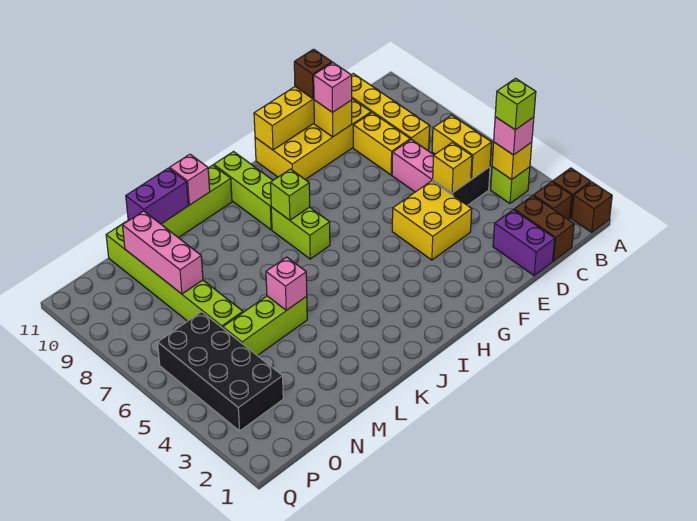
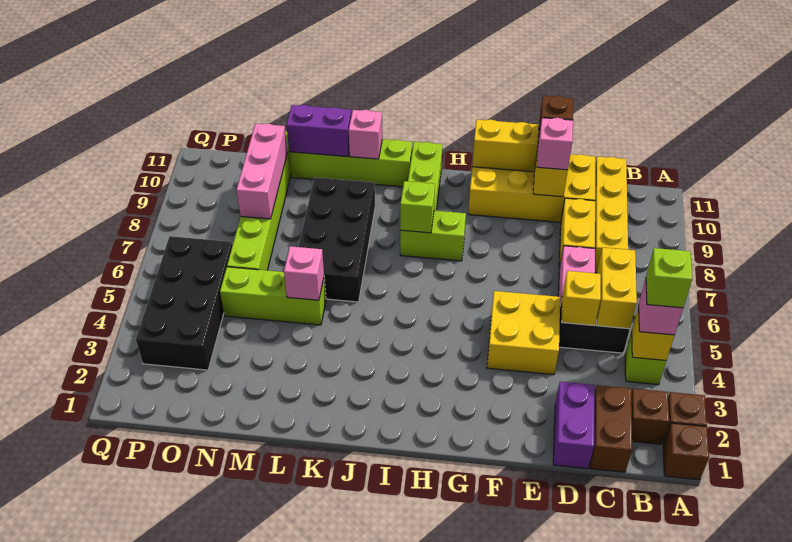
lime brick I7:I8 level 1 -> lime brick H8:I8 level 1
none -> black brick K6:L9 level 1

